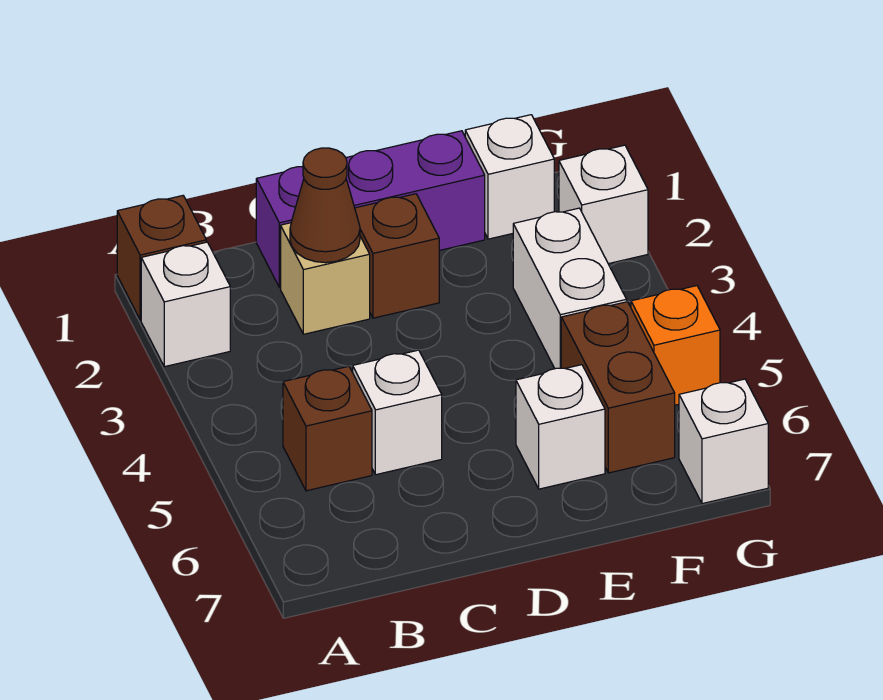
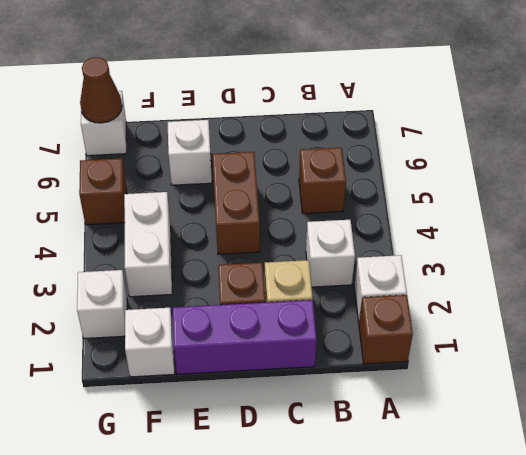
brown cone C2 level 2 -> brown cone G7 level 2
white brick C5 level 1 -> white brick B3 level 1
brown brick F5:F6 level 1 -> brown brick D4:D5 level 1
orange brick G5 level 1 -> brown brick G5 level 1

